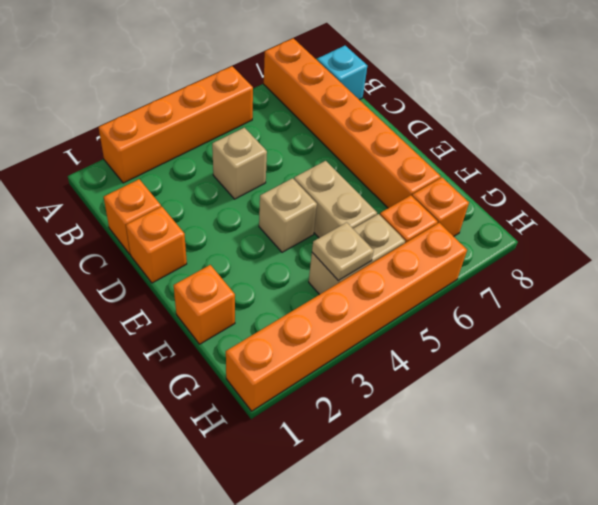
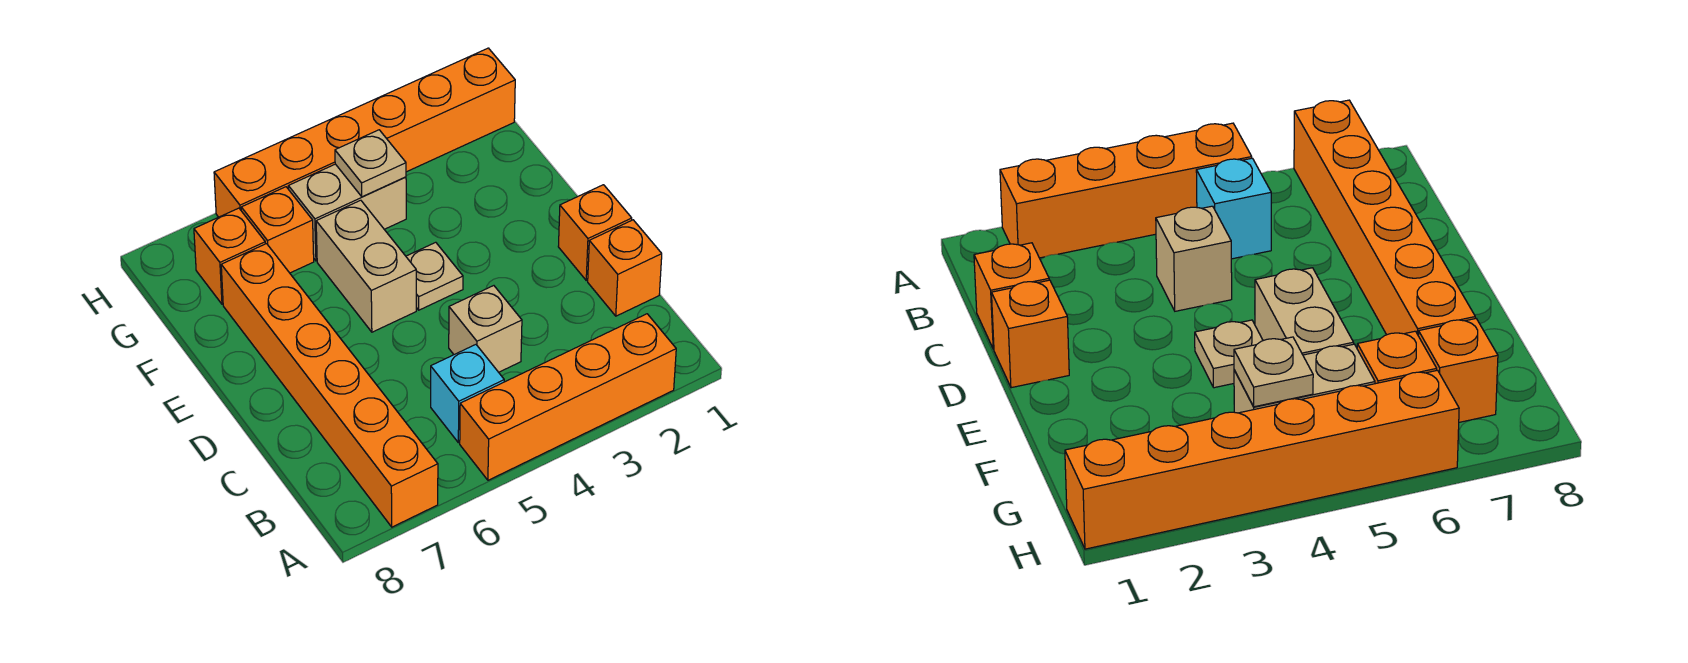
cyan brick B8 level 1 -> cyan brick B5 level 1
tan brick E4 level 1 -> tan plate E4 level 1
orange brick F1 level 1 -> none

